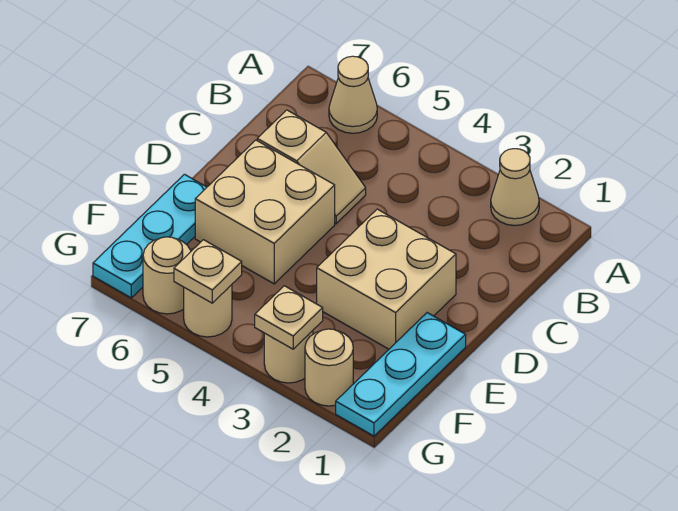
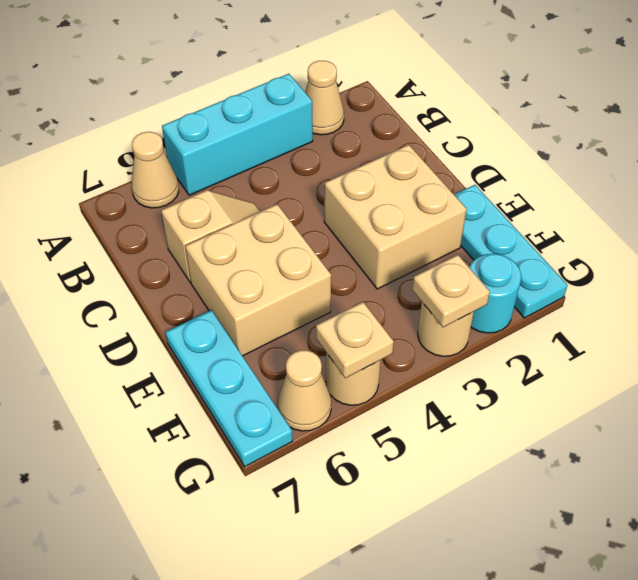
none -> cyan brick A3:A5 level 1
tan round brick G2 level 1 -> cyan round brick G2 level 1
tan round brick G6 level 1 -> tan cone G6 level 1

